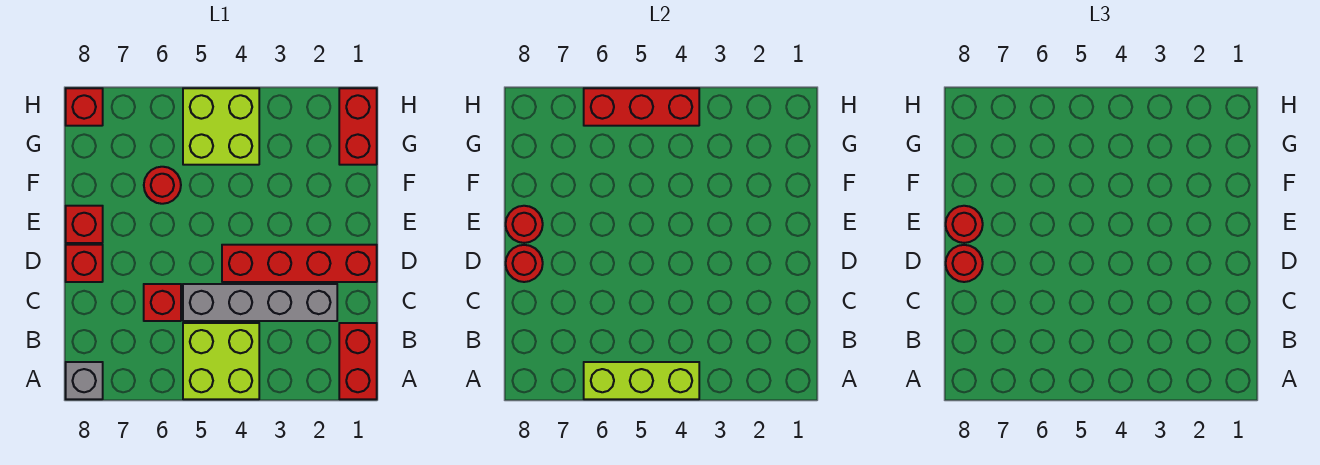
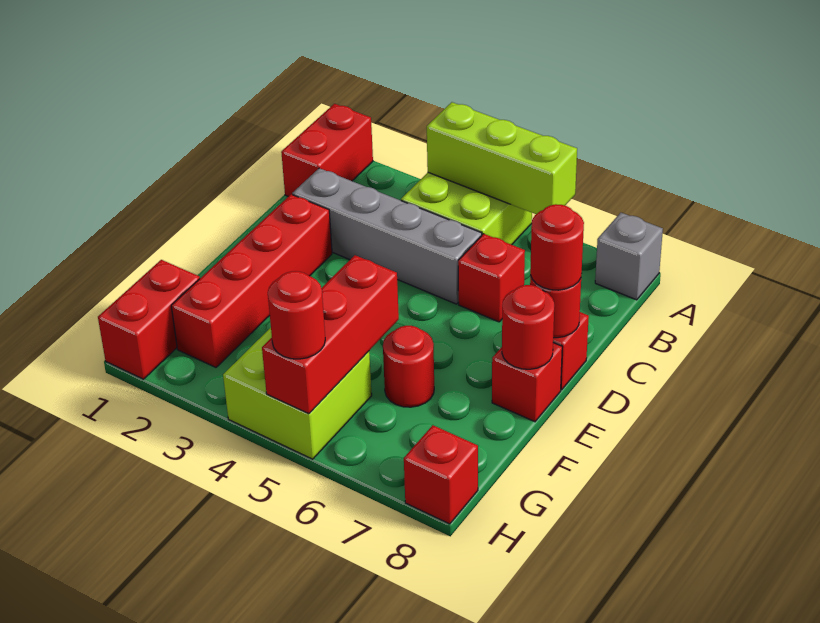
red brick D1:D4 level 1 -> red brick D2:G2 level 1
red round brick E8 level 3 -> red round brick H5 level 3
red brick H4:H6 level 2 -> red brick F5:H5 level 2

